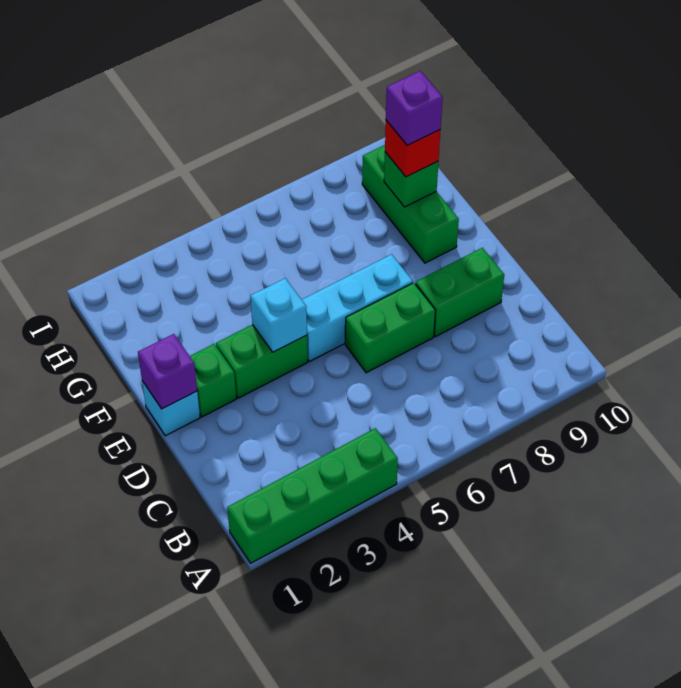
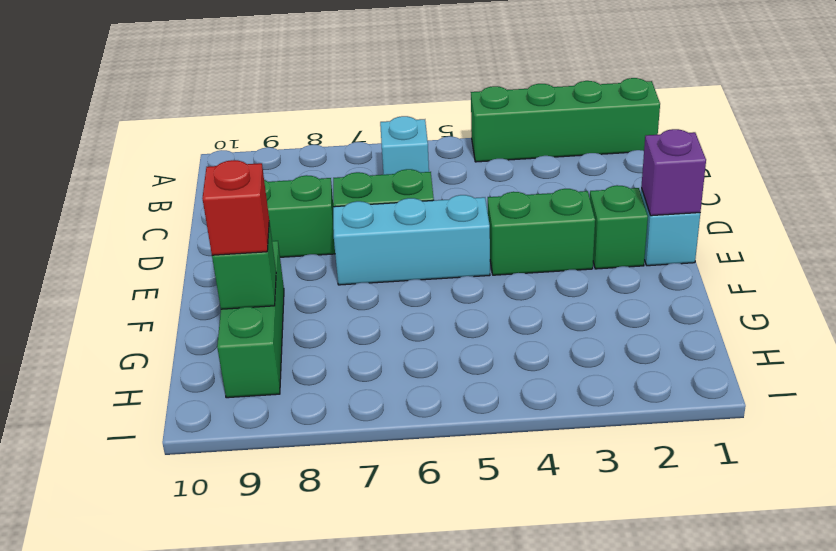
cyan brick E4 level 2 -> cyan brick B6 level 1
purple brick G9 level 4 -> none

